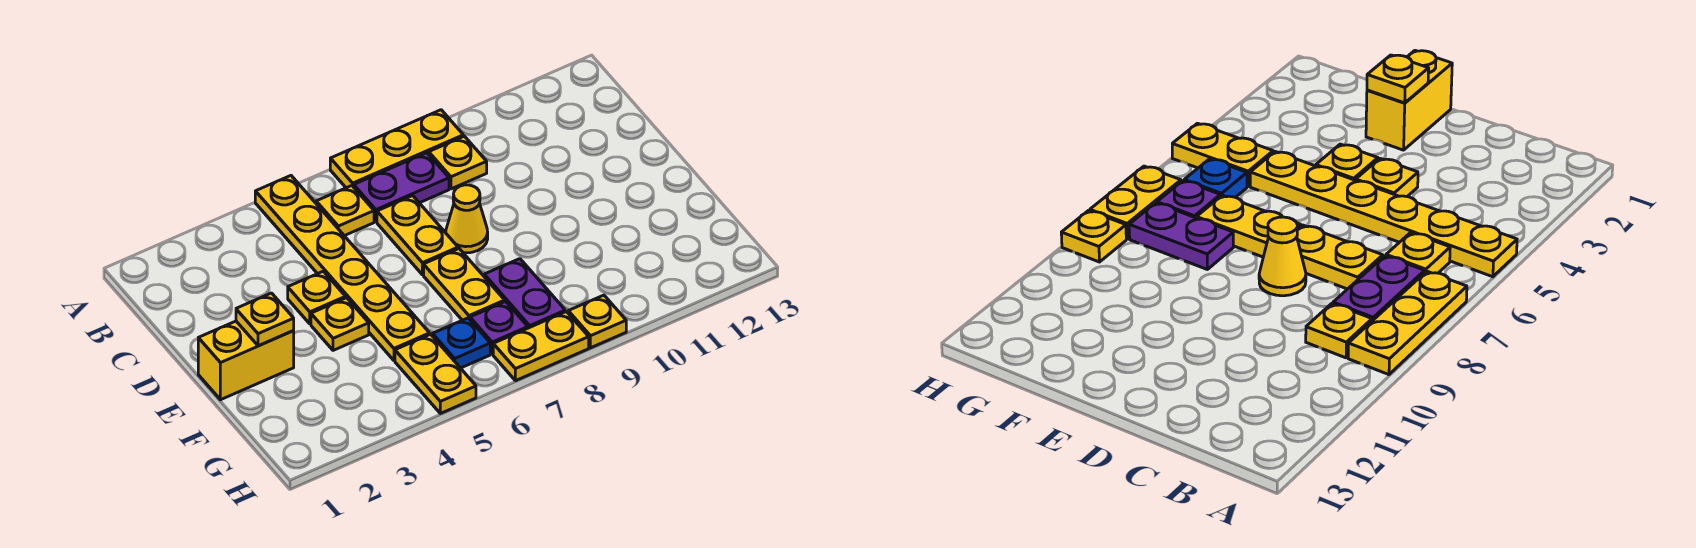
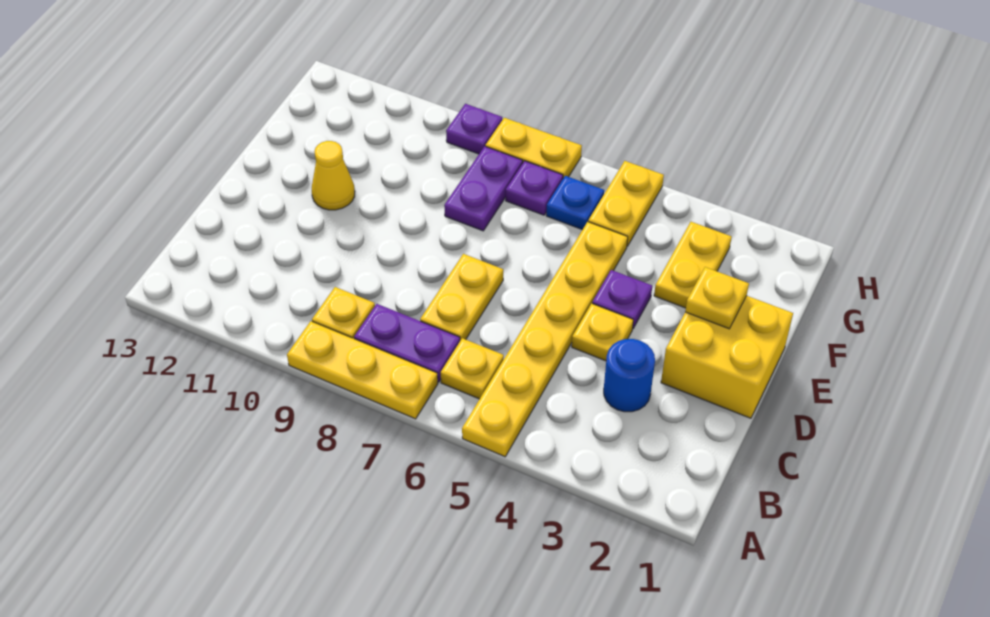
none -> blue round brick C3 level 1
yellow cone D8 level 1 -> yellow cone E11 level 1
yellow brick E1:E2 level 1 -> yellow brick D1:E2 level 1
yellow plate E4 level 1 -> purple plate E4 level 1
yellow plate E7:F7 level 1 -> yellow plate F3:G3 level 1
yellow plate H9 level 1 -> purple plate H9 level 1

